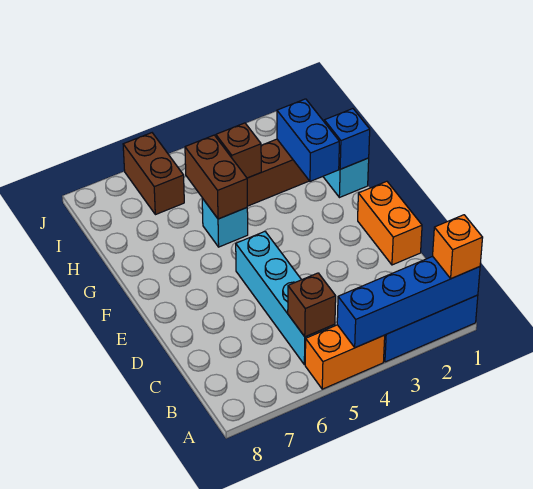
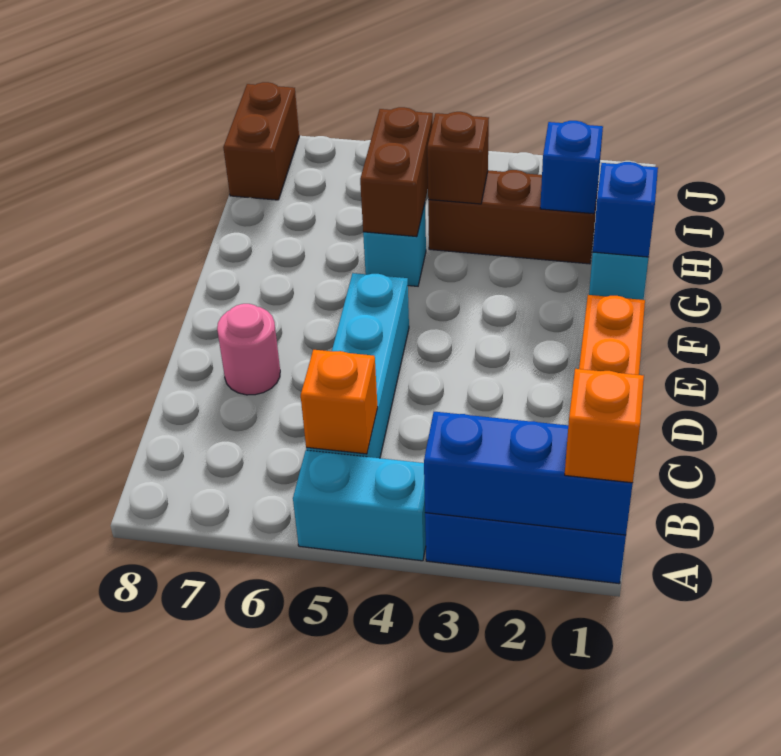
blue brick A1:A4 level 2 -> blue brick A1:A3 level 2
orange brick A4:A5 level 1 -> cyan brick A4:A5 level 1
brown brick B5 level 2 -> orange brick B5 level 2
none -> pink round brick D7 level 1
blue brick G2:H2 level 2 -> blue brick H2 level 2
brown brick I6:J6 level 1 -> brown brick I8:J8 level 1

